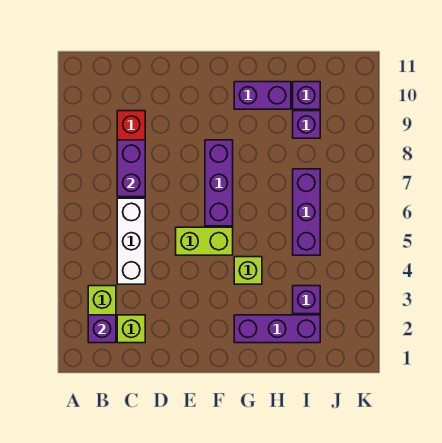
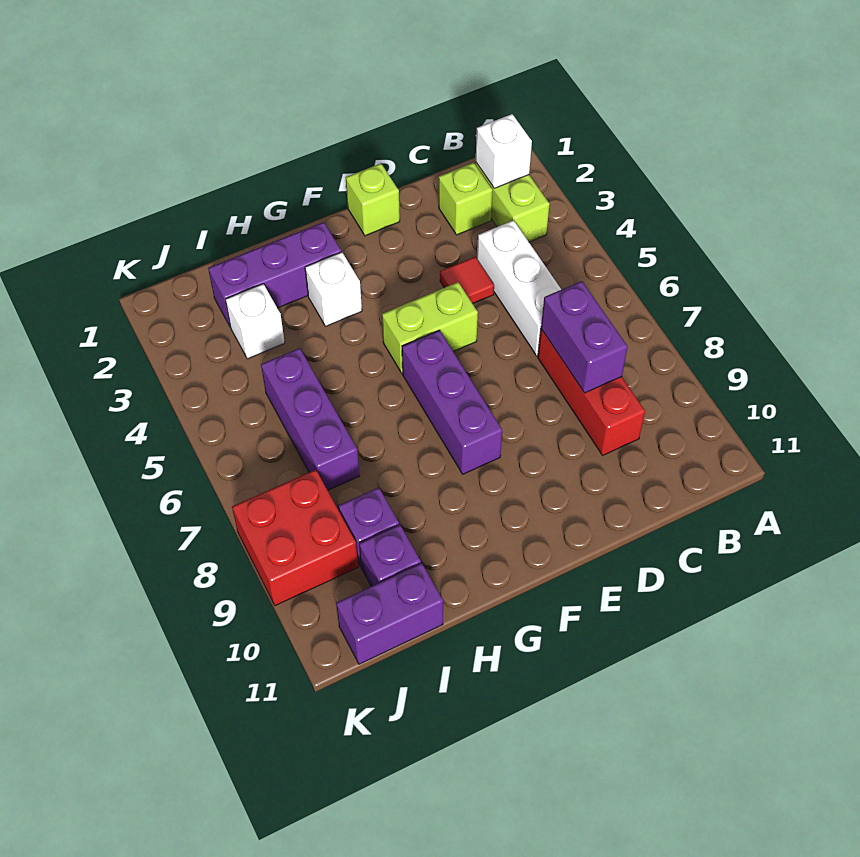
purple brick B2 level 2 -> white brick B2 level 2
none -> red tile D4 level 1
none -> white brick G3 level 1
lime brick G4 level 1 -> lime brick E1 level 1
purple brick G10:H10 level 1 -> purple brick I11:J11 level 1
purple brick I3 level 1 -> white brick I3 level 1
none -> red brick J8:K9 level 1

